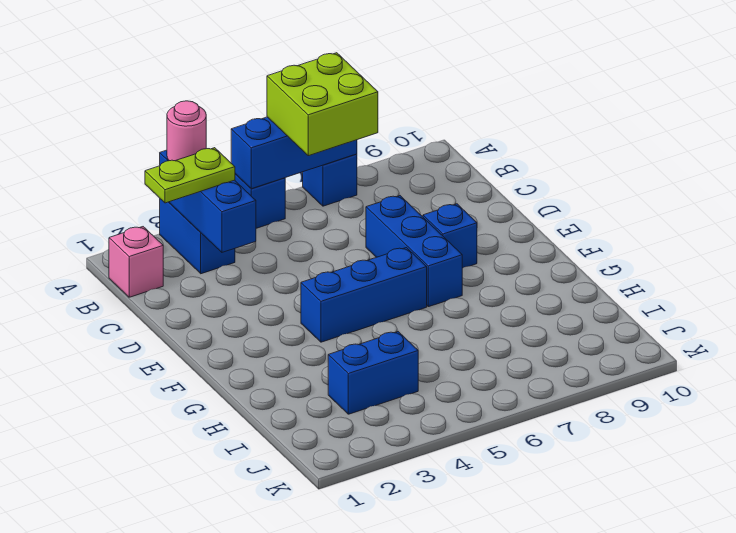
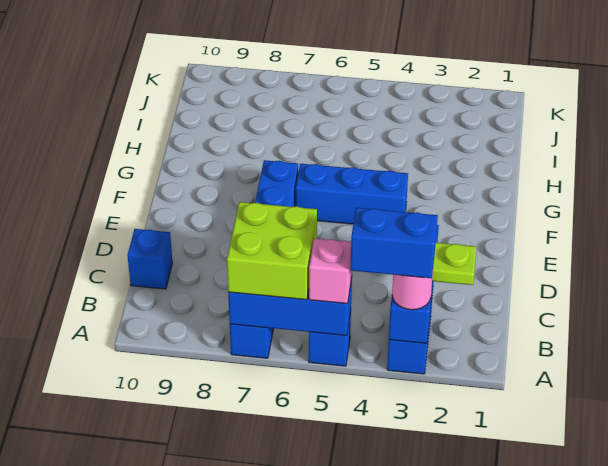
pink brick B1 level 1 -> pink brick A5 level 3
blue brick E8 level 1 -> blue brick C10 level 1
blue brick I3:I4 level 1 -> blue brick A3:A4 level 4

